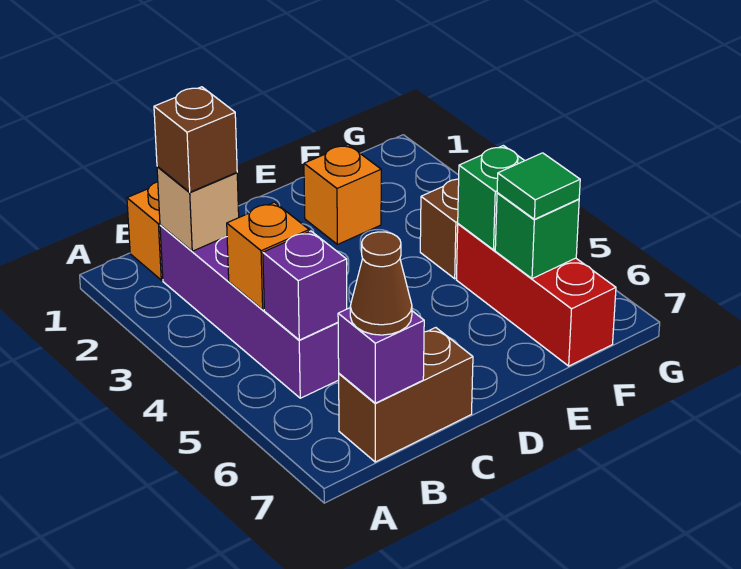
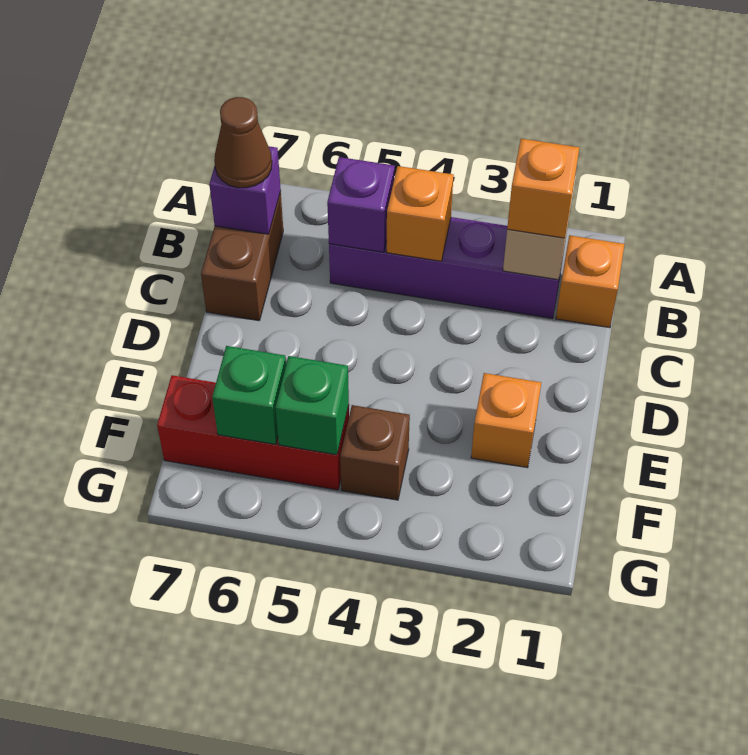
brown brick B2 level 3 -> orange brick B2 level 3
green tile F6 level 3 -> none

